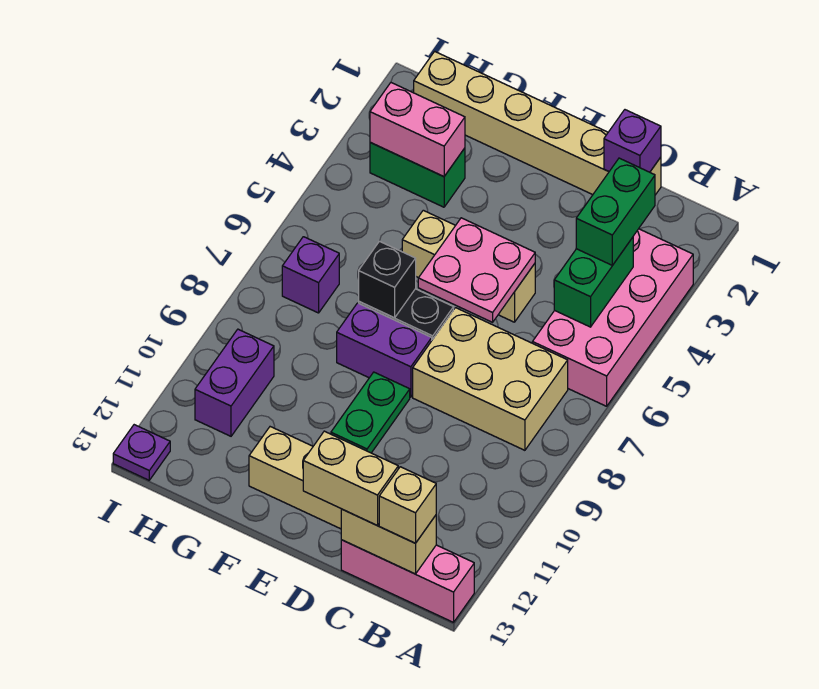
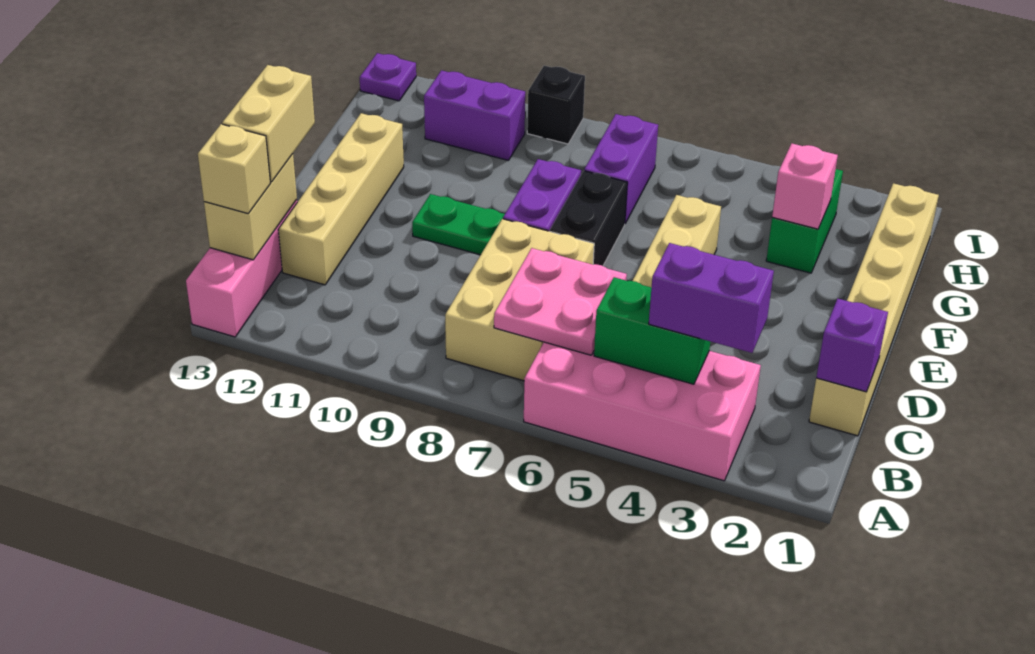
green brick B3:B4 level 3 -> purple brick B3:B4 level 3
pink plate D5:E6 level 2 -> pink plate B6:C7 level 2
black brick F7 level 2 -> black brick I9 level 1
pink brick G3:H3 level 2 -> pink brick G3 level 2
purple brick H7 level 1 -> purple brick G7:H7 level 1

